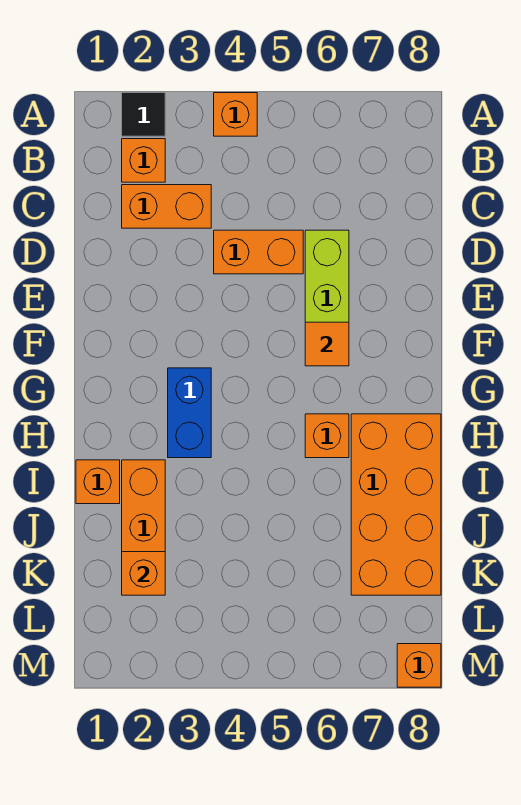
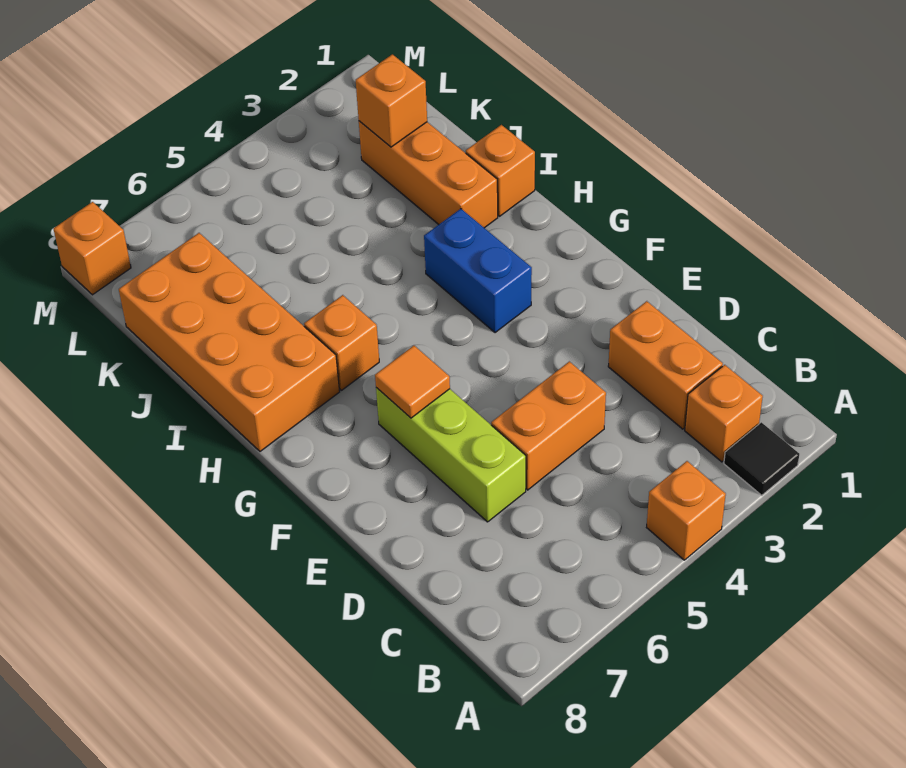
orange brick C2:C3 level 1 -> orange brick C2:D2 level 1

